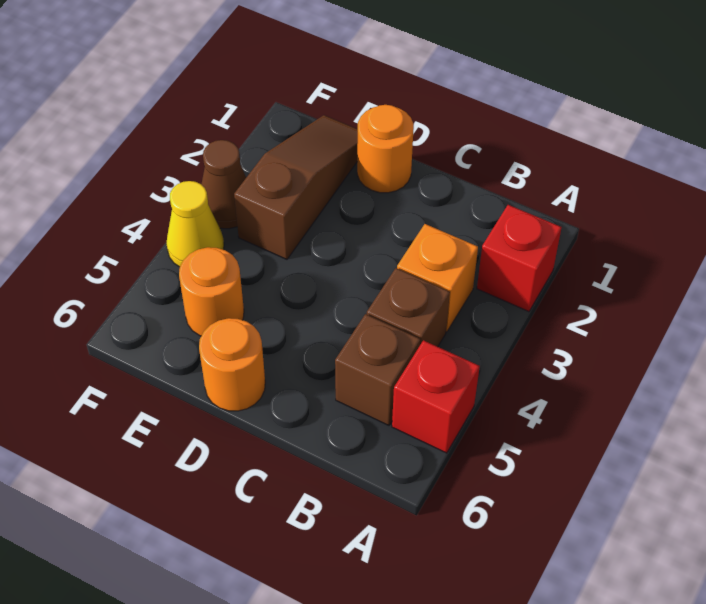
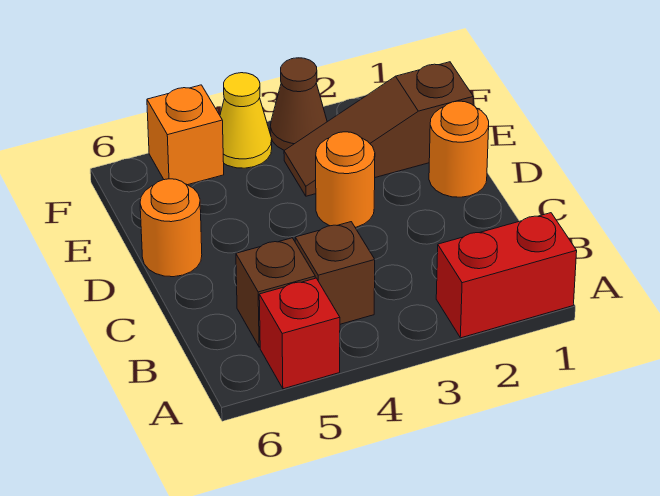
red brick A2 level 1 -> red brick A1:A2 level 1
orange brick B3 level 1 -> orange brick F5 level 1
brown slope E1:E3 level 1 top 3 -> brown slope E1:E3 level 1 top 1
orange round brick E5 level 1 -> orange round brick D3 level 1

